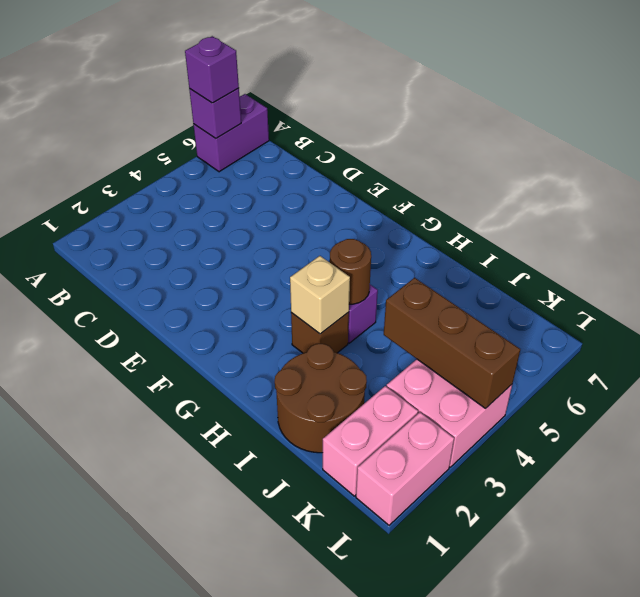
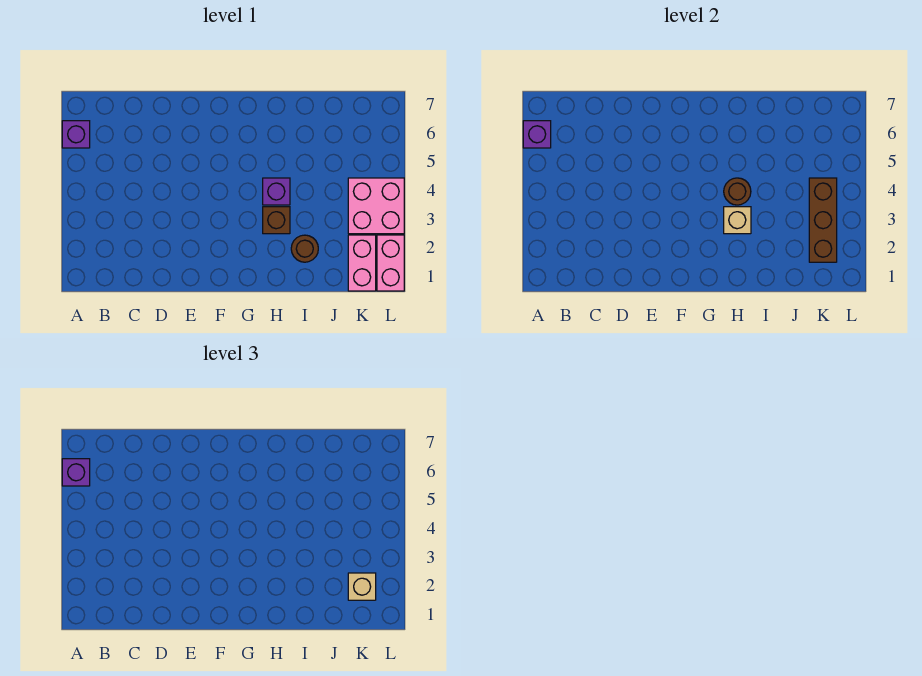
purple brick A6:A7 level 1 -> purple brick A6 level 1
brown round brick I1:J2 level 1 -> brown round brick I2 level 1
brown brick J4:L4 level 2 -> brown brick K2:K4 level 2
none -> tan brick K2 level 3

